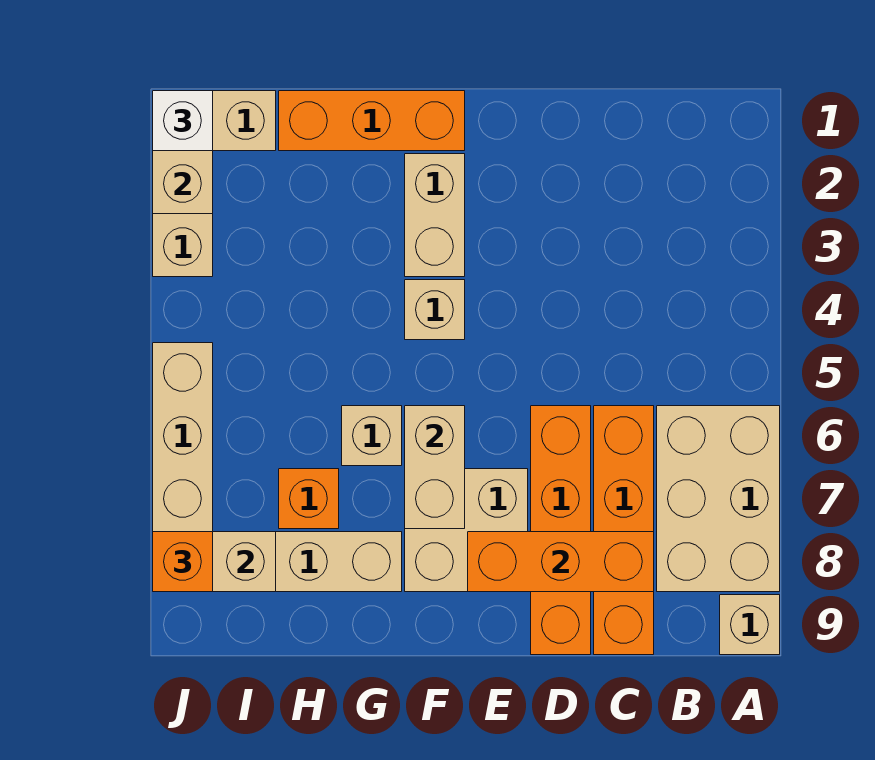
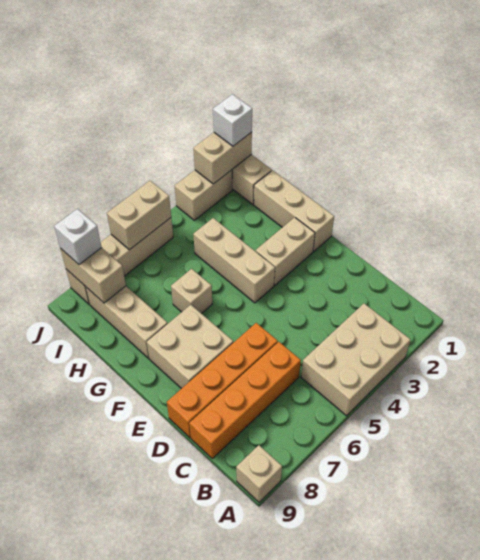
tan brick A6:B8 level 1 -> tan brick A3:B5 level 1
orange brick C8:E8 level 2 -> none
orange brick F1:H1 level 1 -> tan brick F1:H1 level 1
tan brick F4 level 1 -> tan brick F4:H4 level 1
tan brick F6:F7 level 2 -> tan brick J5:J6 level 2
orange brick H7 level 1 -> none
orange brick J8 level 3 -> white brick J8 level 3

